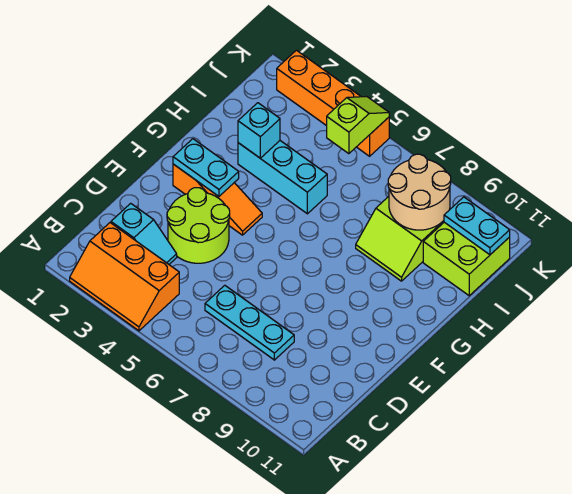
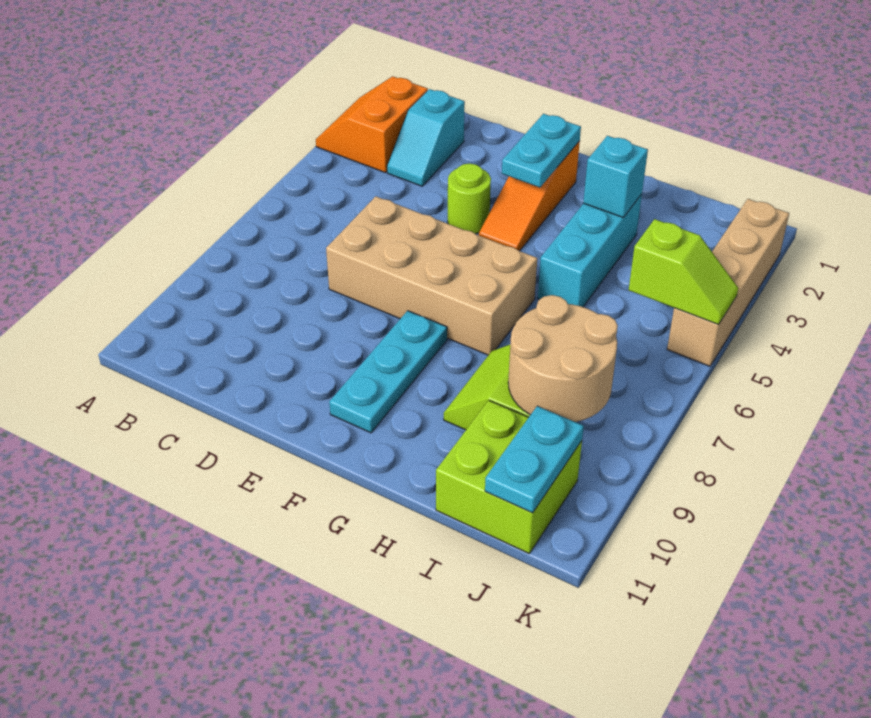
orange slope A2:B4 level 1 top B -> orange slope A2:B3 level 1 top B
cyan plate C6:C8 level 1 -> cyan plate F8:F10 level 1
lime round brick D3:E4 level 1 -> lime round brick E4 level 1
none -> tan brick D6:G7 level 1
orange brick K2:K5 level 1 -> tan brick K2:K5 level 1

